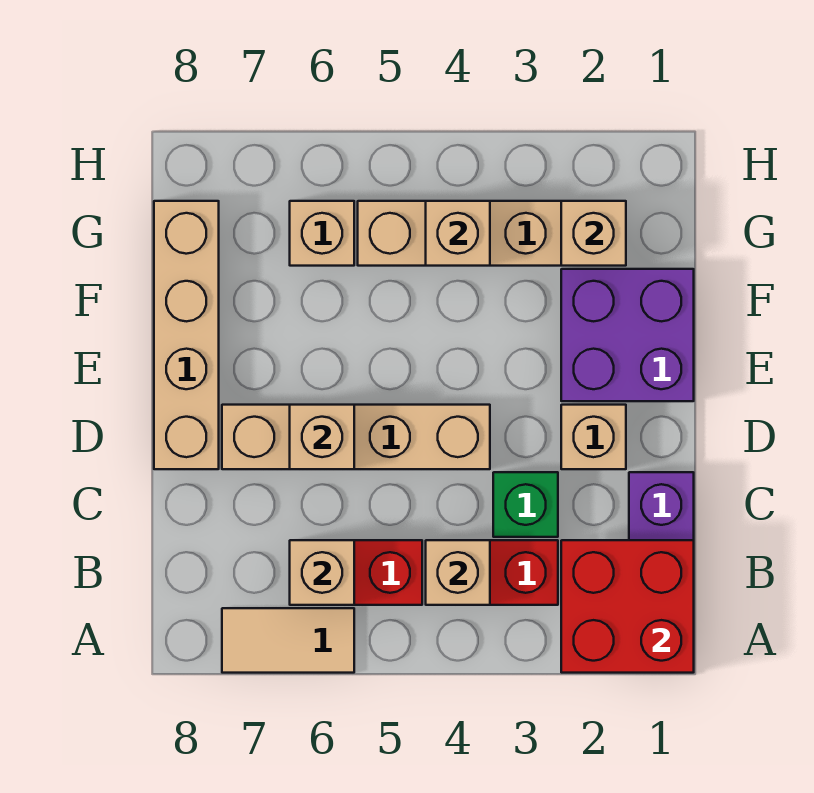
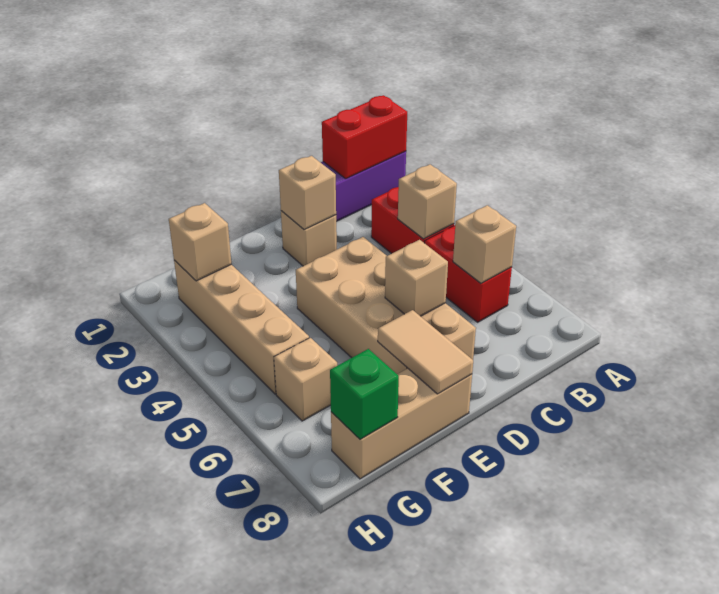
red brick A1:B2 level 2 -> red brick A1:B1 level 2
tan tile A6:A7 level 1 -> tan tile E7:E8 level 2
green brick C3 level 1 -> green brick G8 level 2
tan brick D4:D7 level 1 -> tan brick D4:E7 level 1
tan brick D8:G8 level 1 -> tan brick E8:G8 level 1
purple brick E1:F2 level 1 -> none
tan brick G4 level 2 -> tan brick D2 level 2

